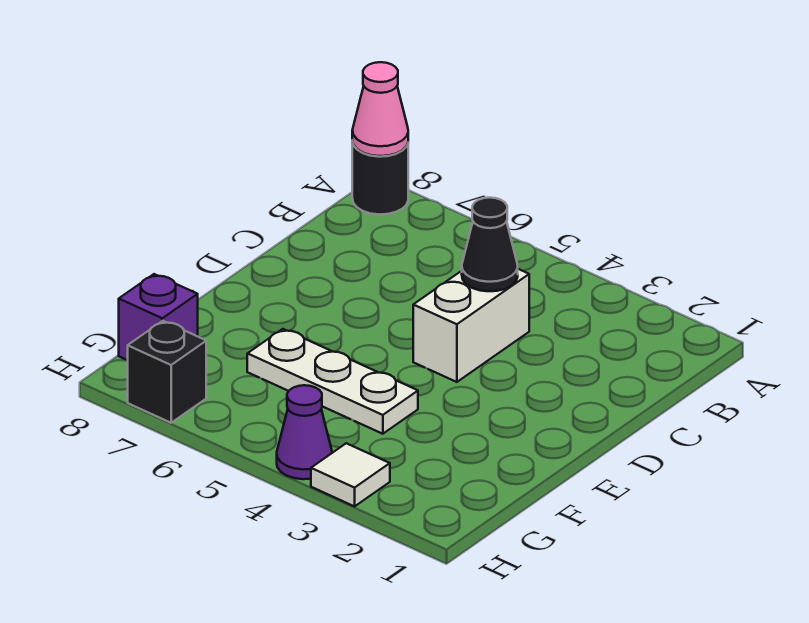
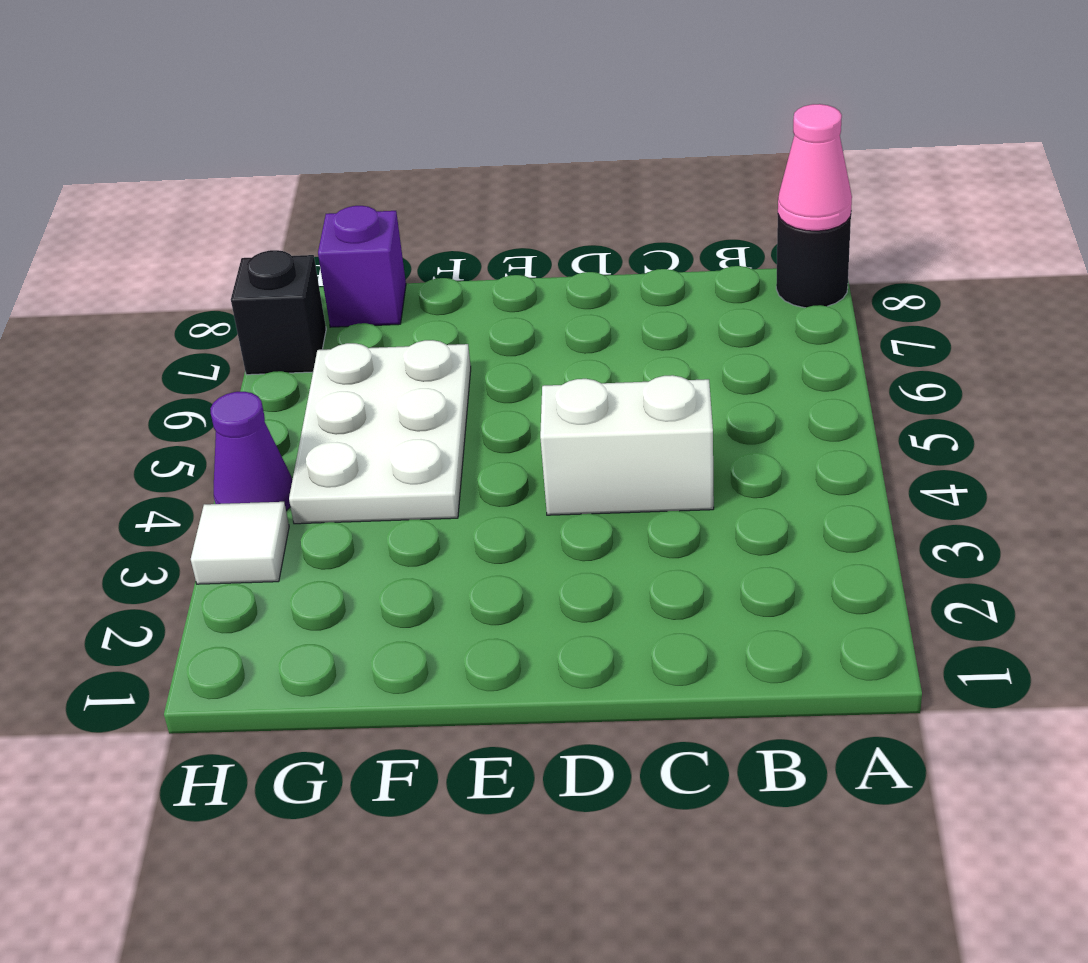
black cone C4 level 2 -> none
white plate F4:F6 level 1 -> white plate F4:G6 level 1

